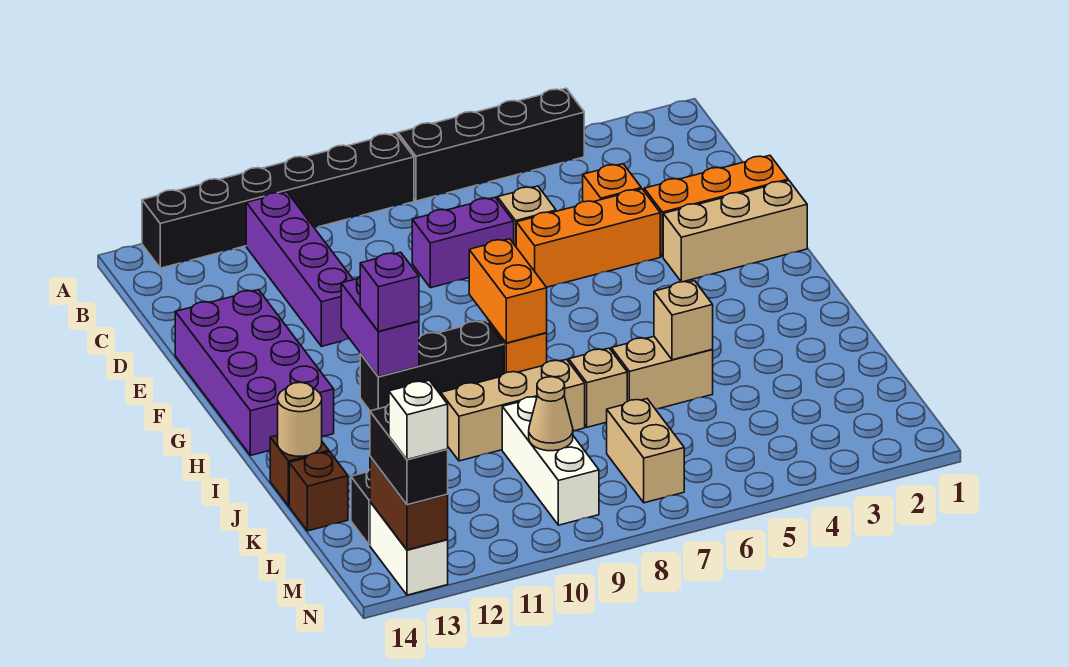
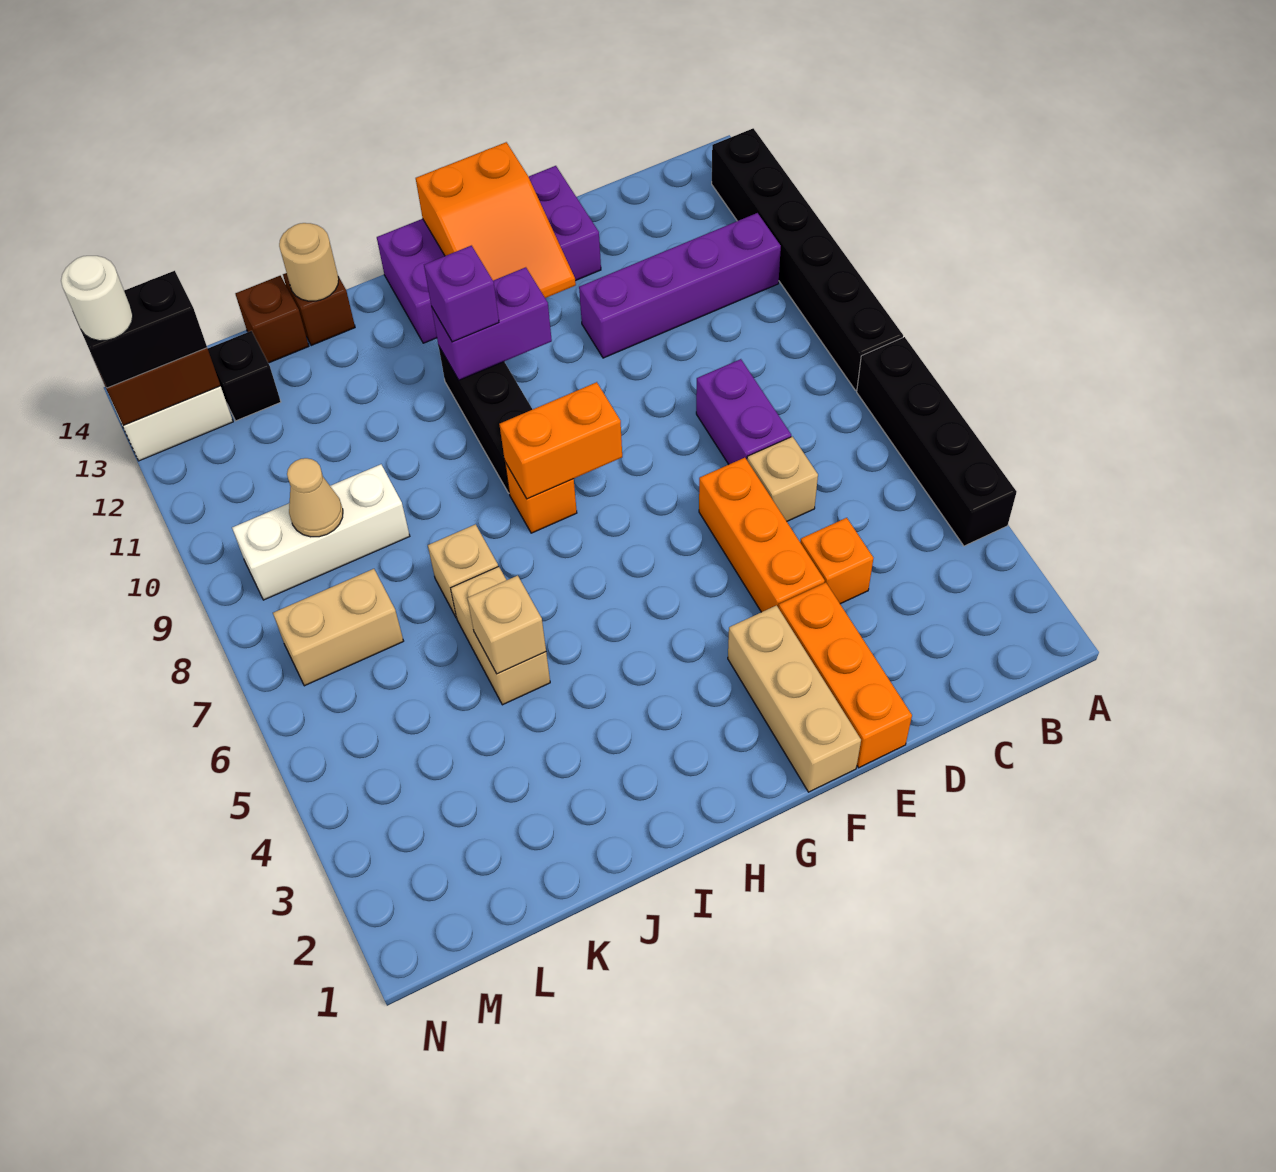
none -> orange slope F12:G14 level 2 top 14
tan brick J8:J10 level 1 -> none
white brick N13 level 4 -> white round brick N13 level 4

